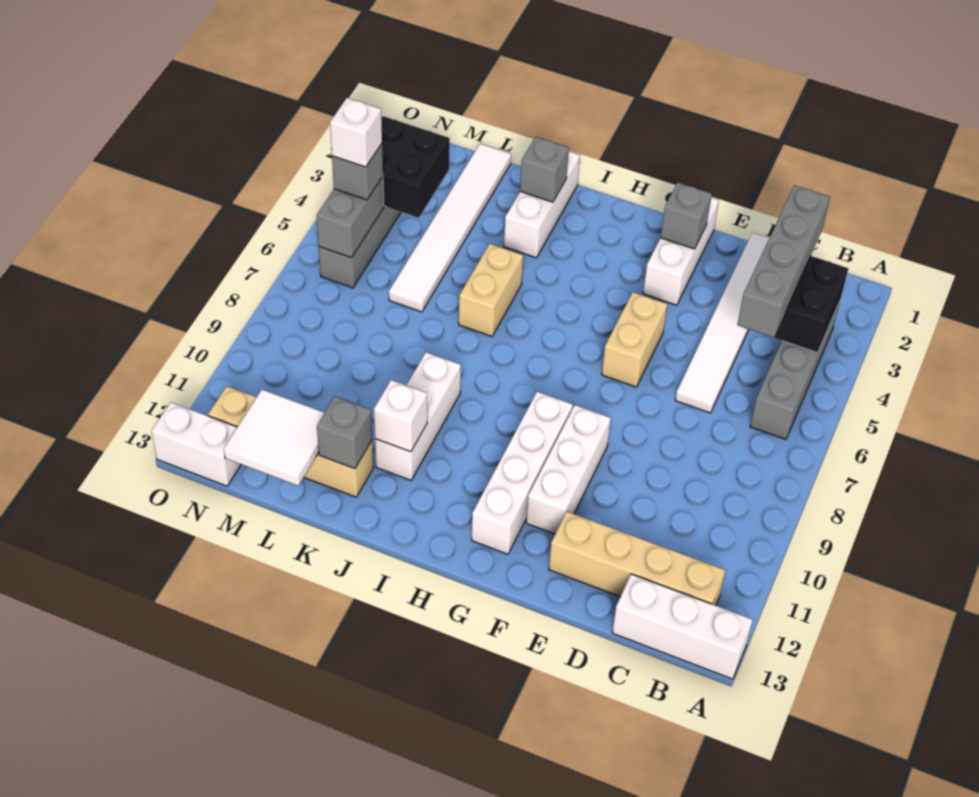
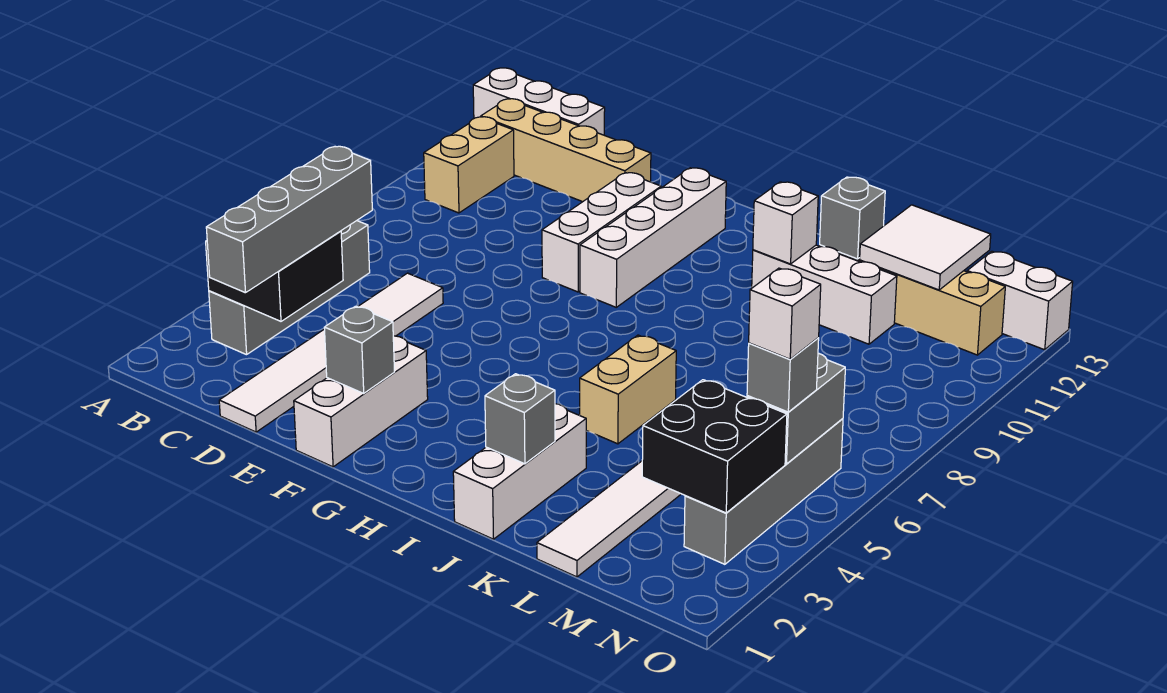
tan brick F5:F6 level 1 -> tan brick B10:B11 level 1
white brick J9:J11 level 1 -> white brick J11:L11 level 1

